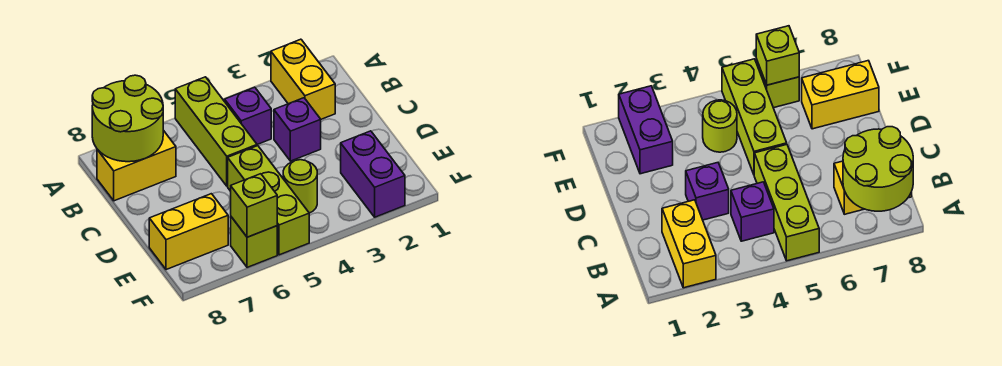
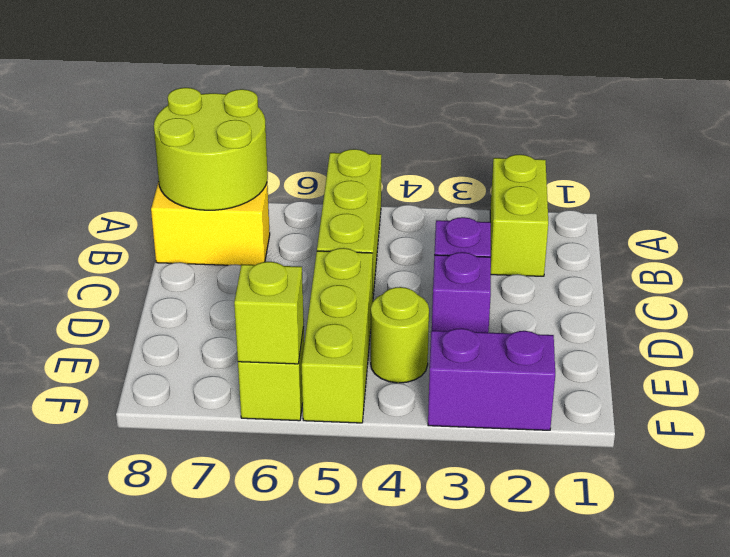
yellow brick A2:B2 level 1 -> lime brick A2:B2 level 1
purple brick B4 level 1 -> purple brick D3 level 1
purple brick E2:F2 level 1 -> purple brick F2:F3 level 1
yellow brick E7:E8 level 1 -> none

